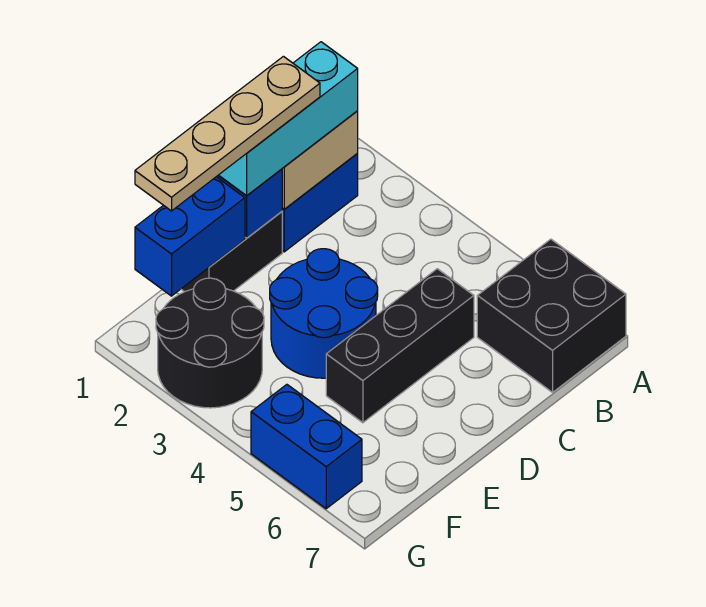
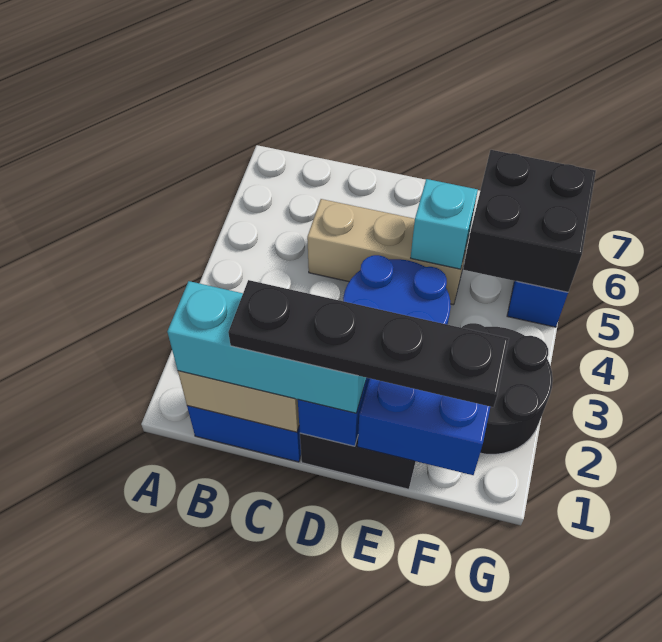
black brick A6:B7 level 1 -> black brick F5:G6 level 2
tan plate C1:F1 level 4 -> black plate C1:F1 level 4
black brick C5:E5 level 1 -> tan brick C5:E5 level 1
none -> cyan brick E5 level 2

